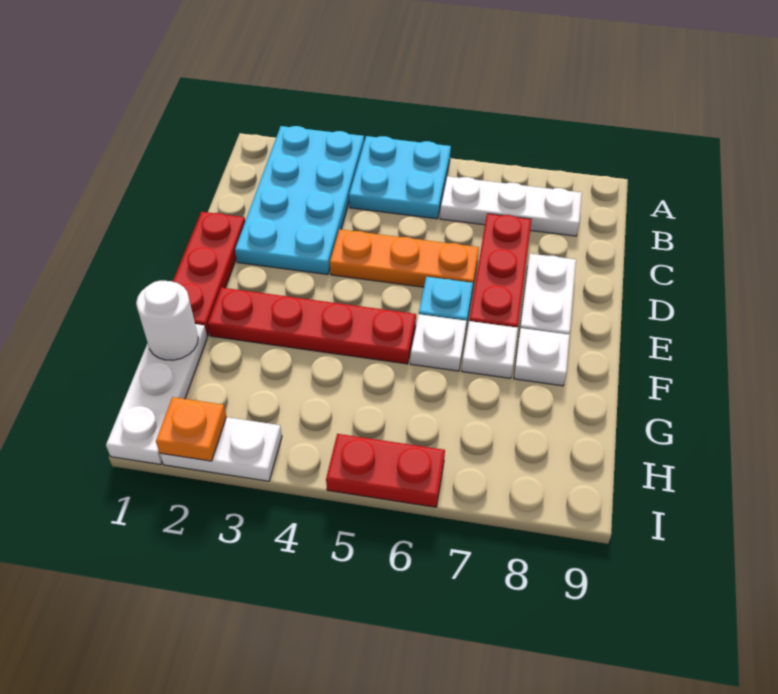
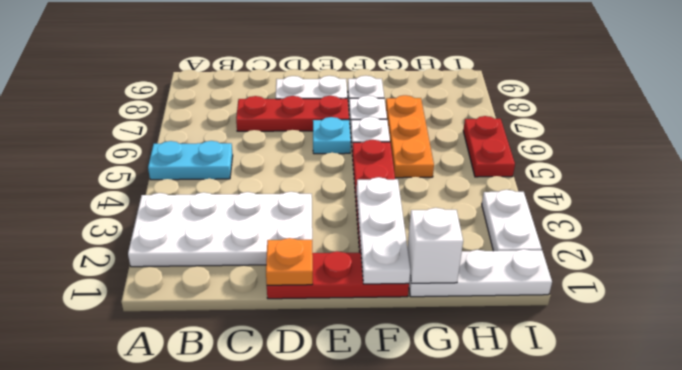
cyan plate A2:D3 level 1 -> white plate A2:D3 level 1
cyan plate A4:B5 level 1 -> cyan plate A5:B5 level 1
white plate B6:B8 level 1 -> white plate F1:F3 level 2
orange plate D4:D6 level 1 -> orange plate G5:G7 level 1
white round brick G1 level 2 -> white brick G1 level 2
orange plate I2 level 2 -> orange plate D1 level 2

